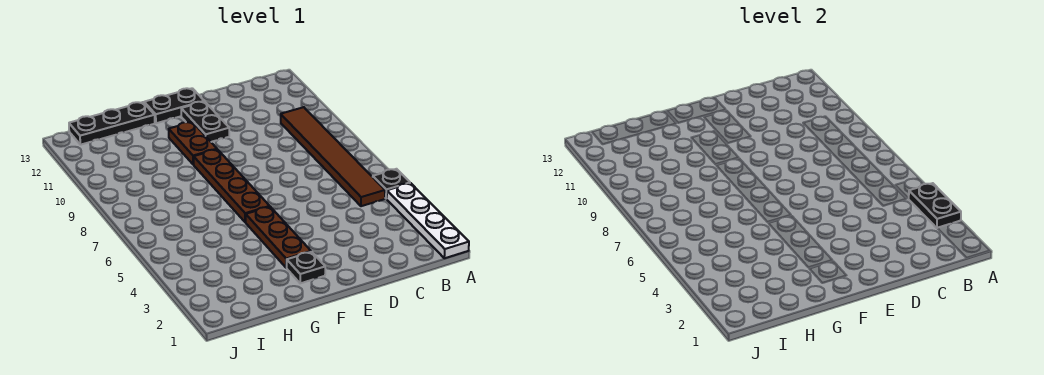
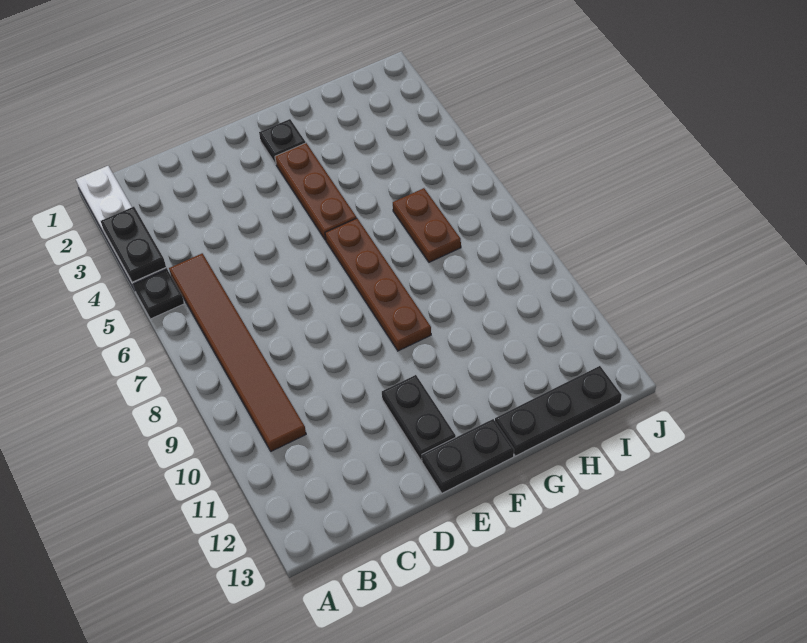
brown plate F10:F11 level 1 -> brown plate H6:H7 level 1

